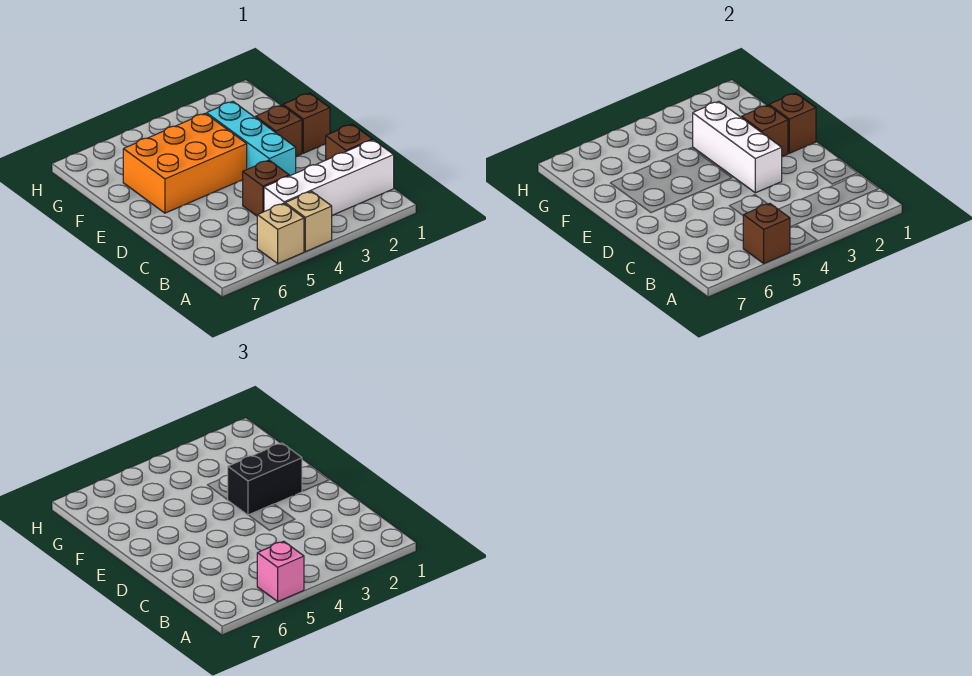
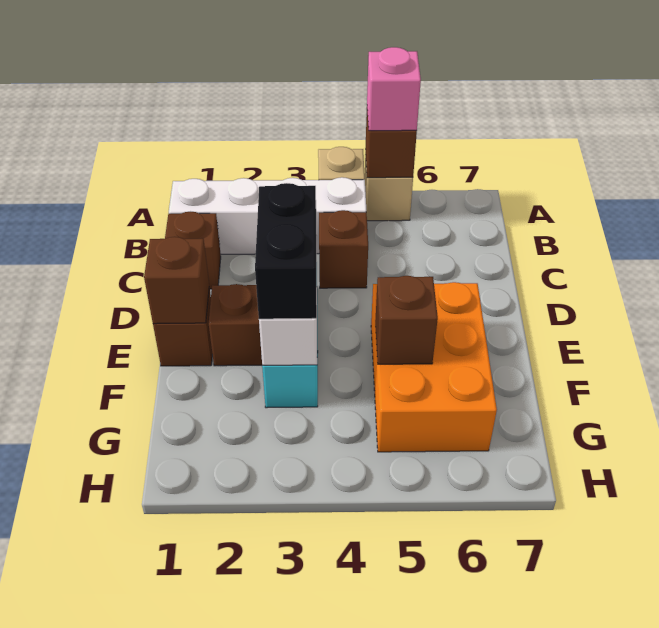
brown brick E2 level 2 -> brown brick F5 level 2
black brick E2:E3 level 3 -> black brick E3:F3 level 3
orange brick E4:F6 level 1 -> orange brick E5:G6 level 1

